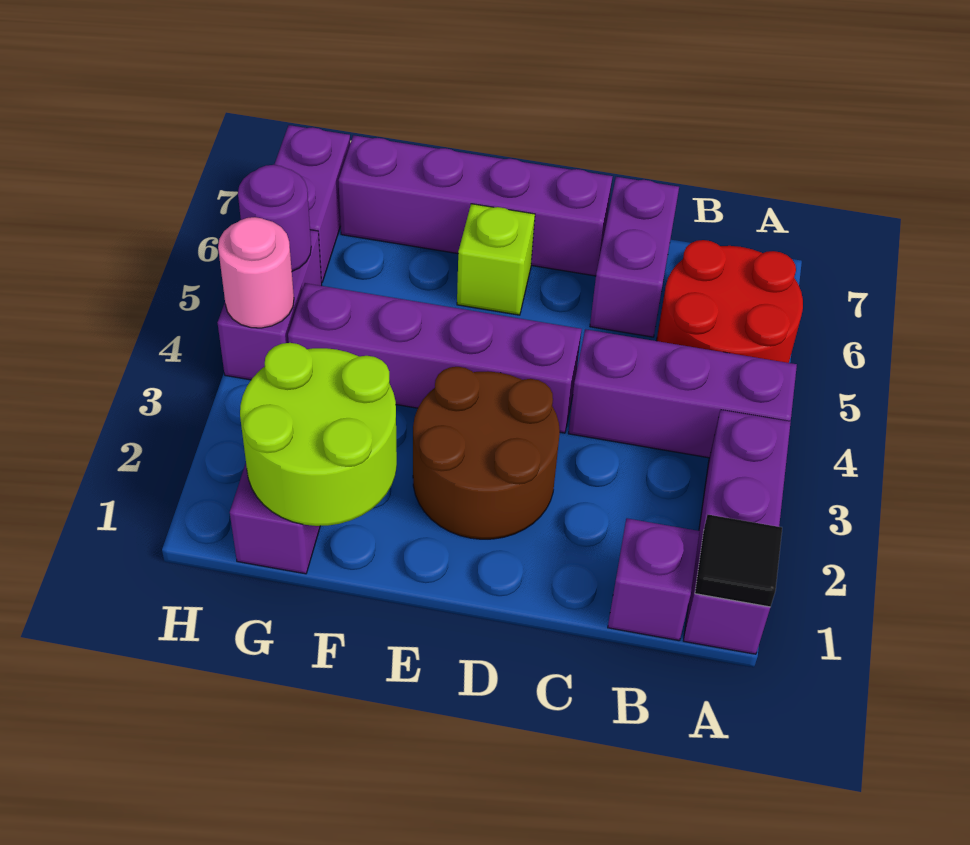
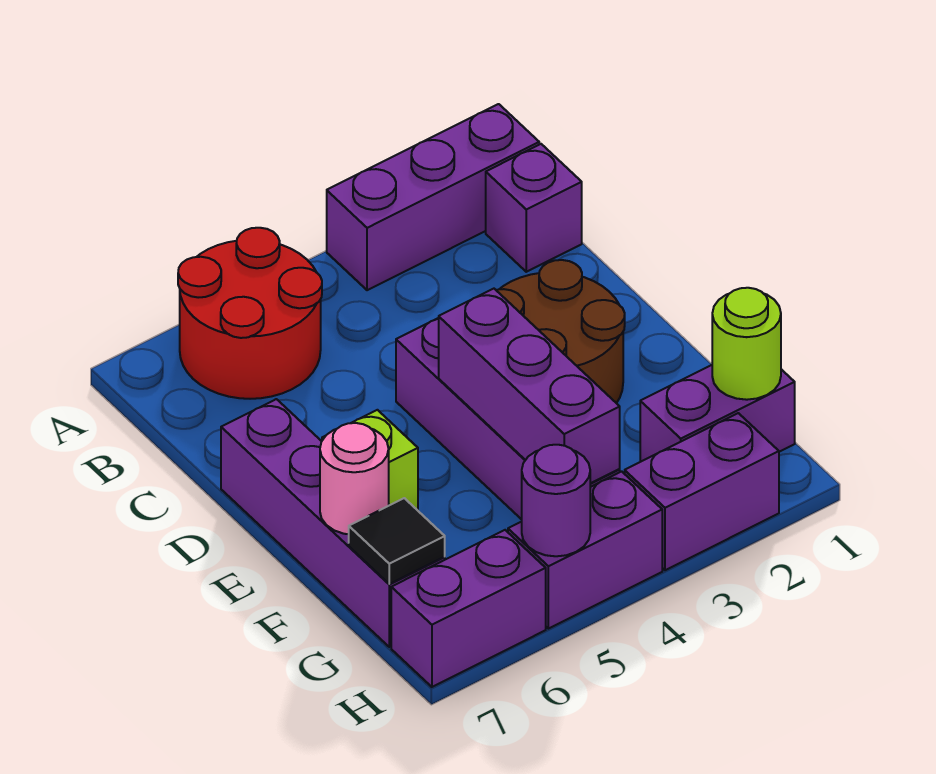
black tile A1 level 2 -> black tile G7 level 2
purple brick A4:C4 level 1 -> purple brick E4:G4 level 2
purple brick C6:C7 level 1 -> purple brick H2:H3 level 1
lime round brick F1:G2 level 2 -> lime round brick G1 level 2
pink round brick H4 level 2 -> pink round brick F7 level 2

